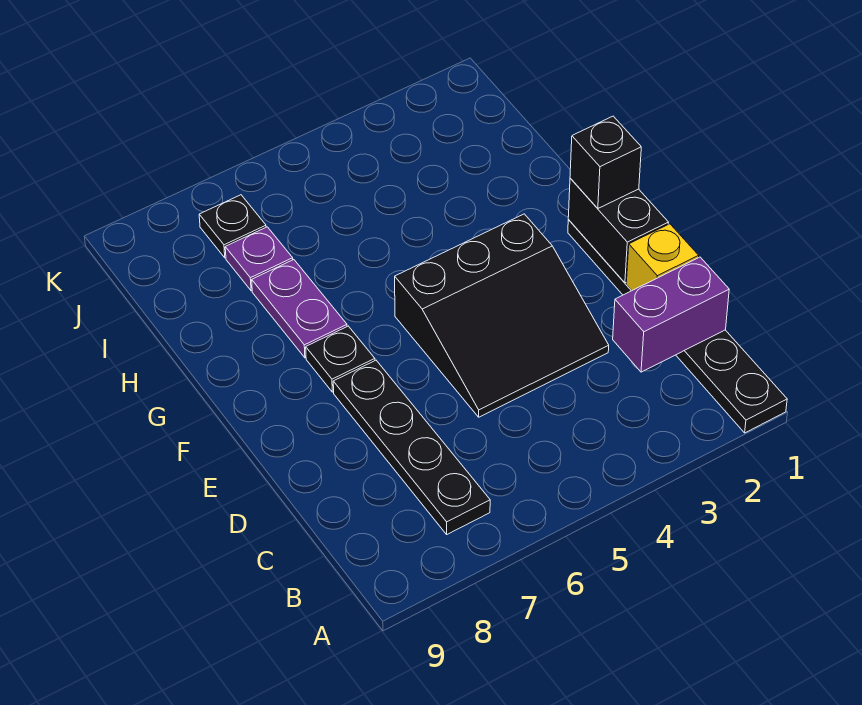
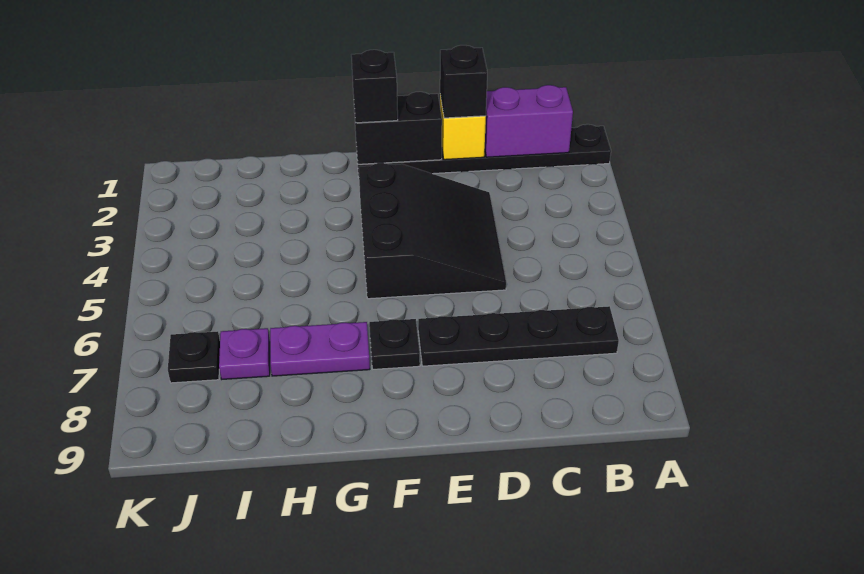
purple brick C1:C2 level 2 -> purple brick B1:C1 level 2
none -> black brick D1 level 3

